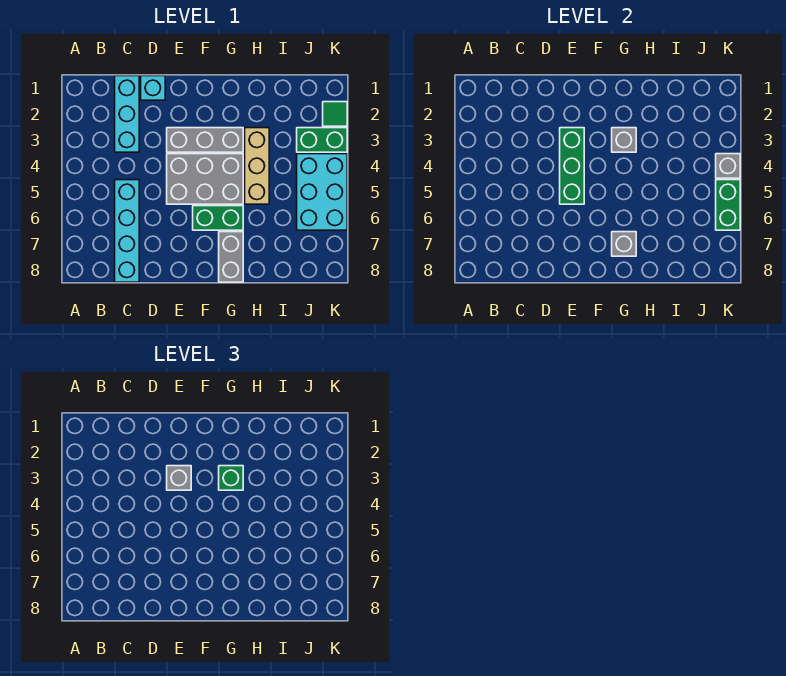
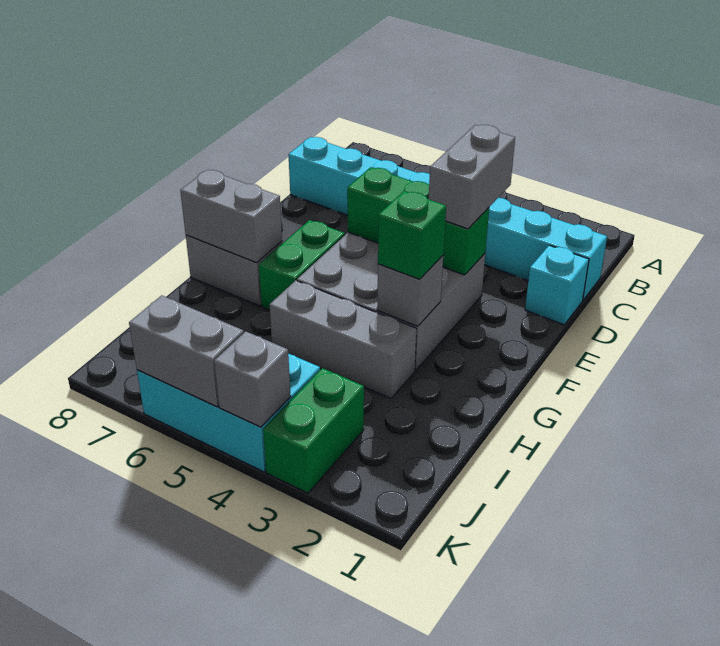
grey brick E3 level 3 -> grey brick D3:E3 level 3
grey brick G7 level 2 -> grey brick G7:G8 level 2
tan brick H3:H5 level 1 -> grey brick H3:H5 level 1
green tile K2 level 1 -> none
green brick K5:K6 level 2 -> grey brick K5:K6 level 2

